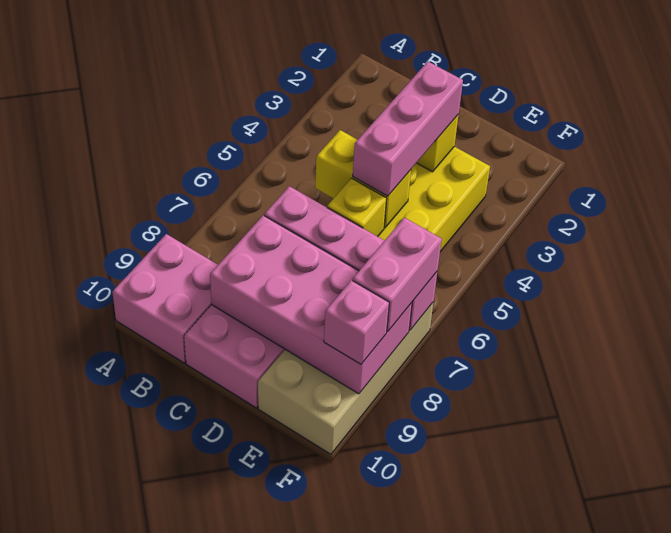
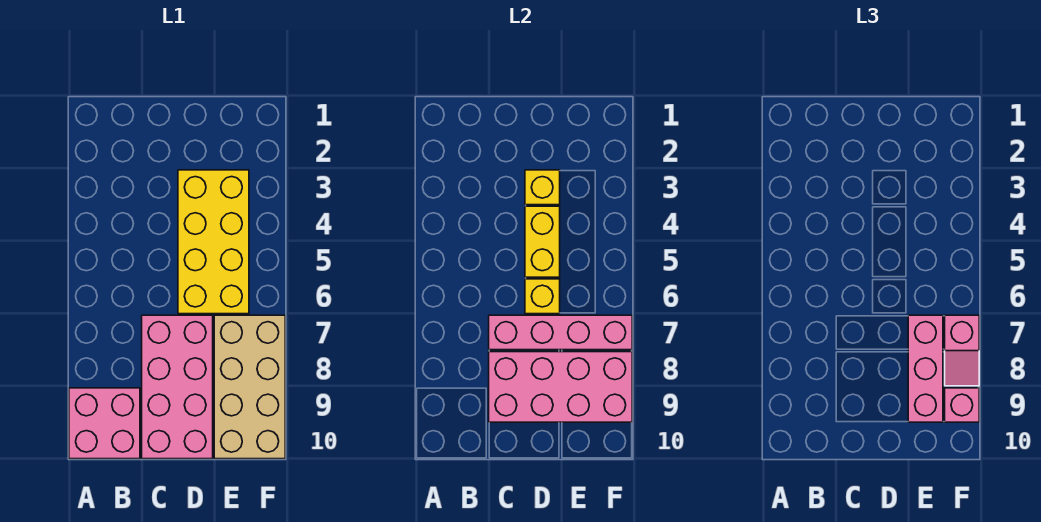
yellow brick C5:D5 level 2 -> yellow brick D4:D5 level 2
pink brick D3:D5 level 3 -> pink brick E7:E9 level 3
pink brick F7:F8 level 3 -> pink slope F7:F8 level 3 top 7

